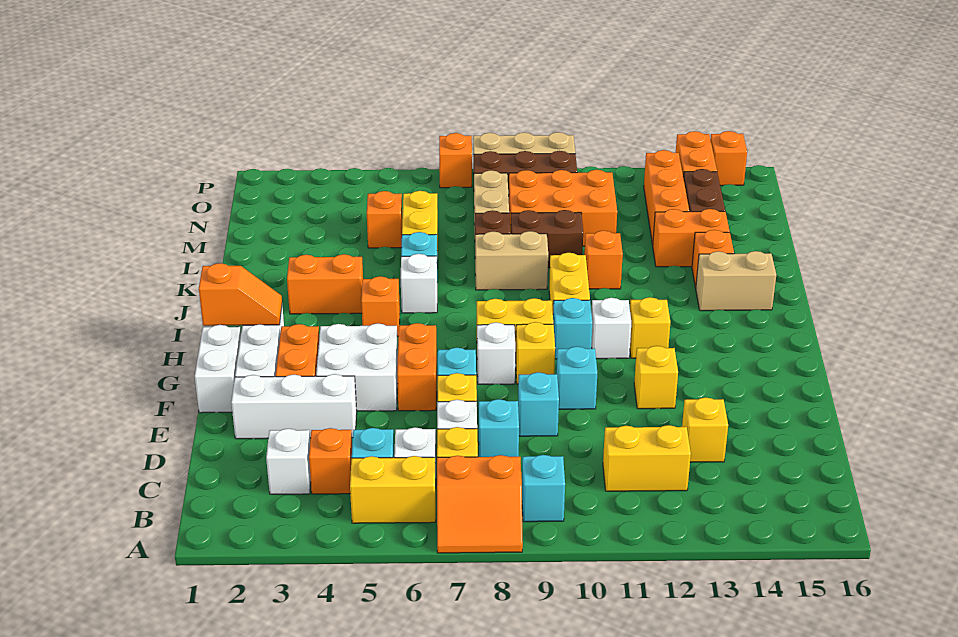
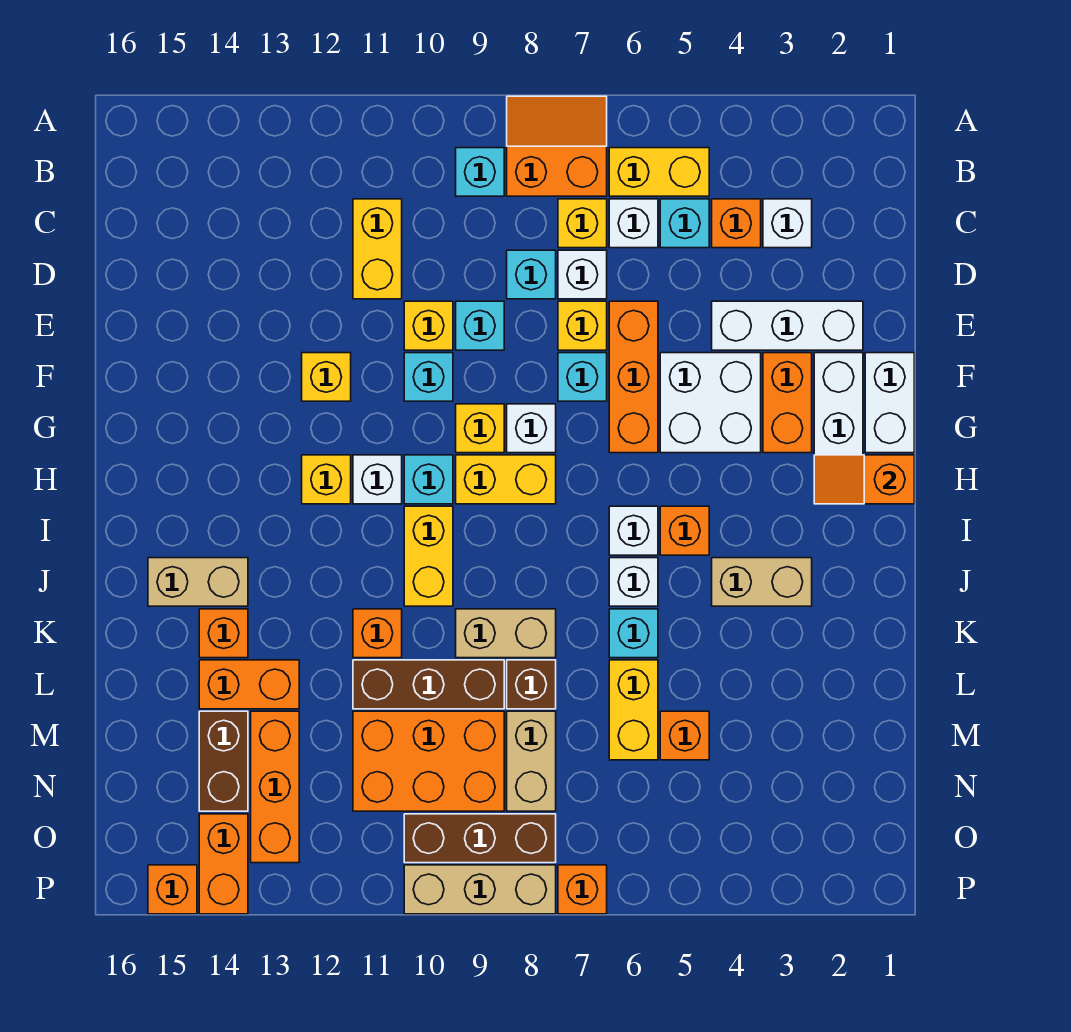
yellow brick C11:C12 level 1 -> yellow brick C11:D11 level 1
yellow brick D13 level 1 -> yellow brick E10 level 1
orange brick F6:G6 level 1 -> orange brick E6:G6 level 1
none -> white brick I6 level 1
orange brick J3:J4 level 1 -> tan brick J3:J4 level 1
brown brick L9:L10 level 1 -> brown brick L9:L11 level 1

